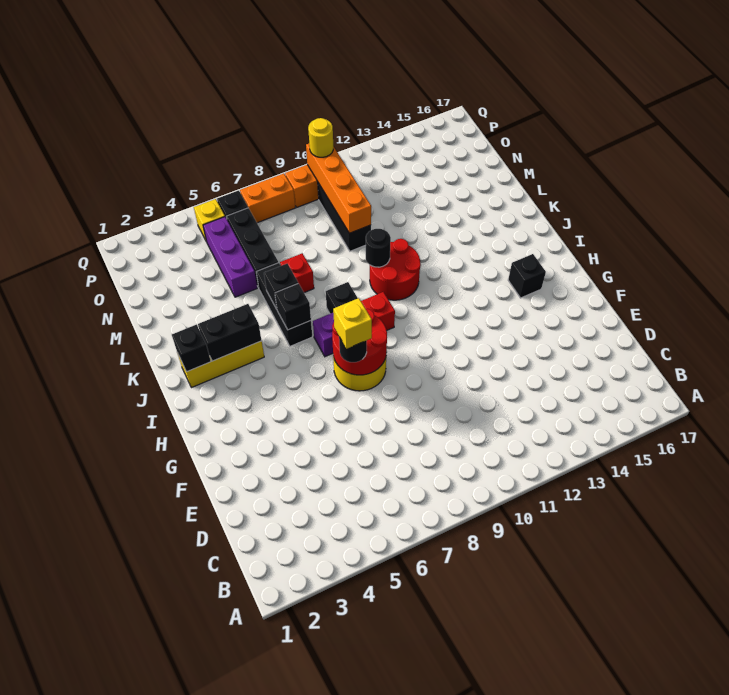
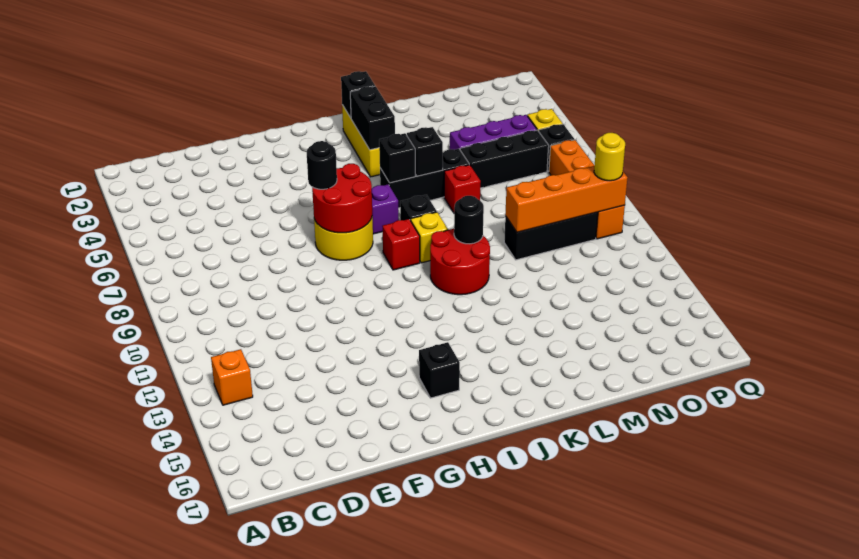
none -> orange brick B13 level 1
yellow brick G7 level 4 -> yellow brick J9 level 1

